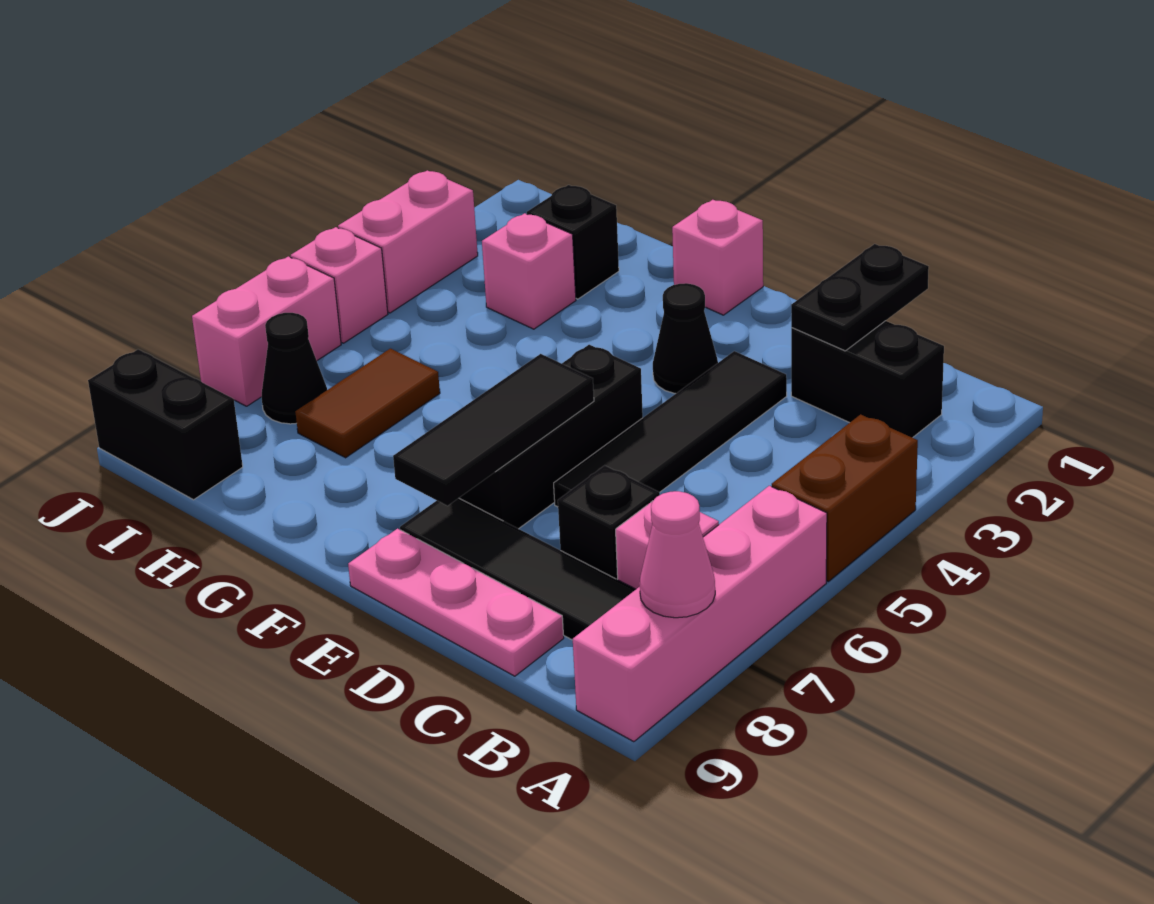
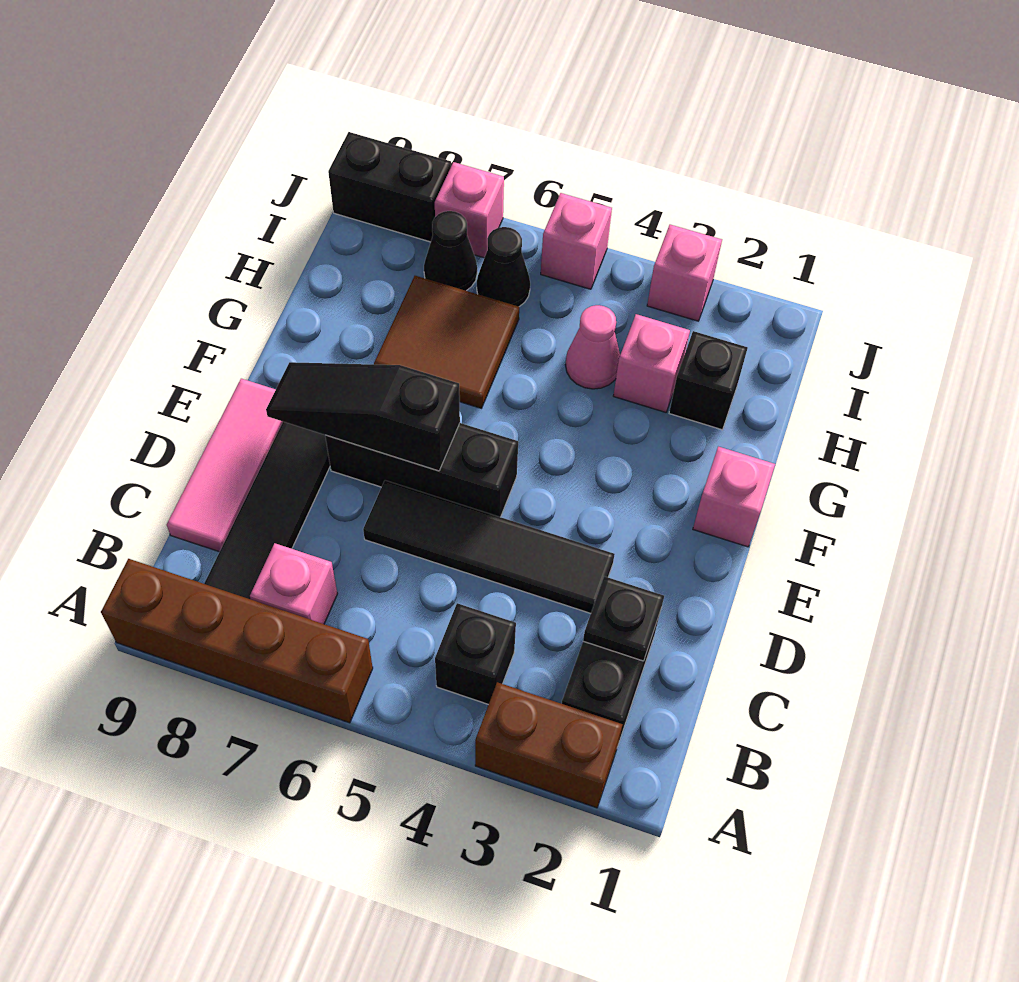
brown brick A4:A5 level 1 -> brown brick A2:A3 level 1
pink brick A6:A9 level 1 -> brown brick A6:A9 level 1
pink cone A8 level 2 -> pink cone H4 level 1
black plate C1:C2 level 2 -> black plate C2 level 2
black brick C7 level 1 -> black brick B4 level 1
pink plate C9:E9 level 1 -> pink tile C9:E9 level 1
black cone E3 level 1 -> black cone I6 level 1
black tile E6:E8 level 2 -> black slope E6:E8 level 2 top 6
brown tile H6:H7 level 1 -> brown tile G6:H7 level 1
black brick I9:J9 level 1 -> black brick J8:J9 level 1
pink brick J3:J4 level 1 -> pink brick J3 level 1
pink brick J6:J7 level 1 -> pink brick J7 level 1

